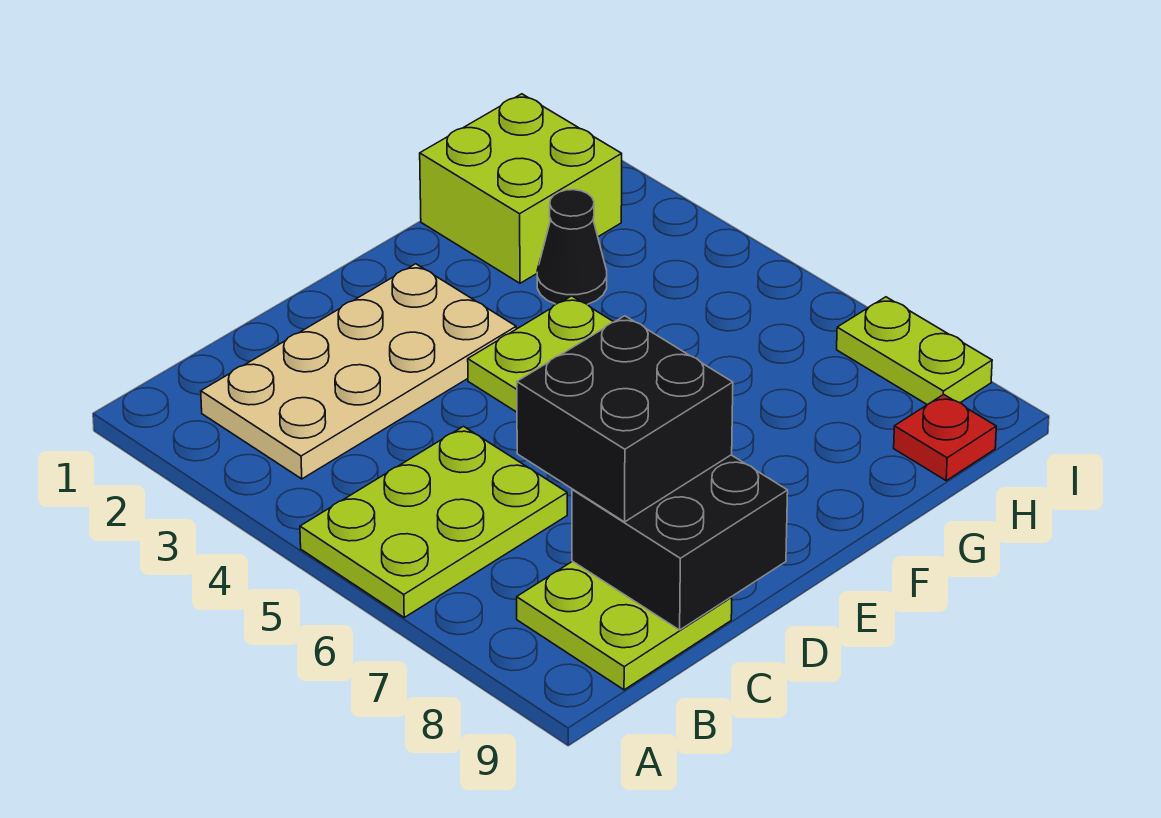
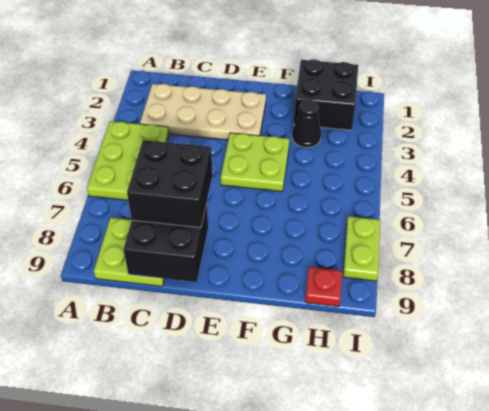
lime plate A5:C6 level 1 -> lime plate A4:B6 level 1
lime brick G1:H2 level 1 -> black brick G1:H2 level 1

